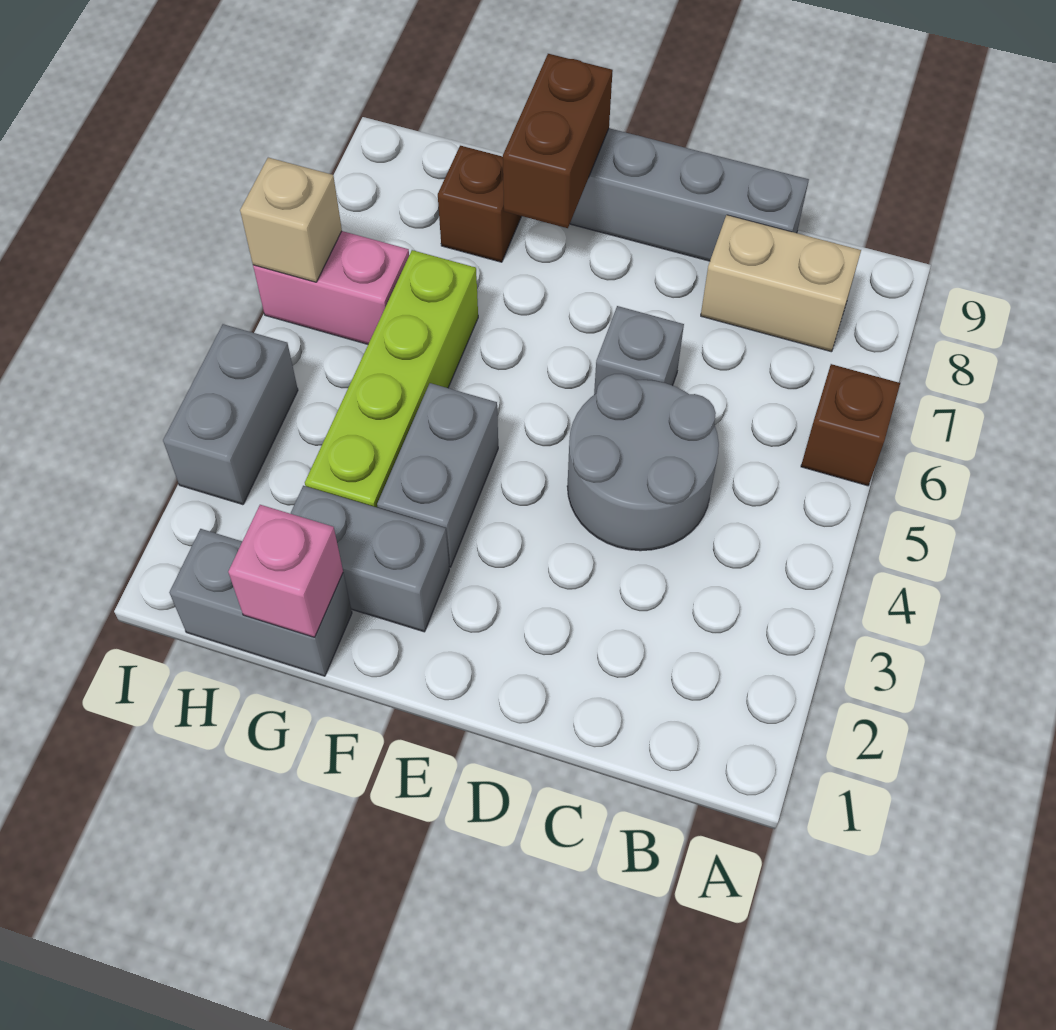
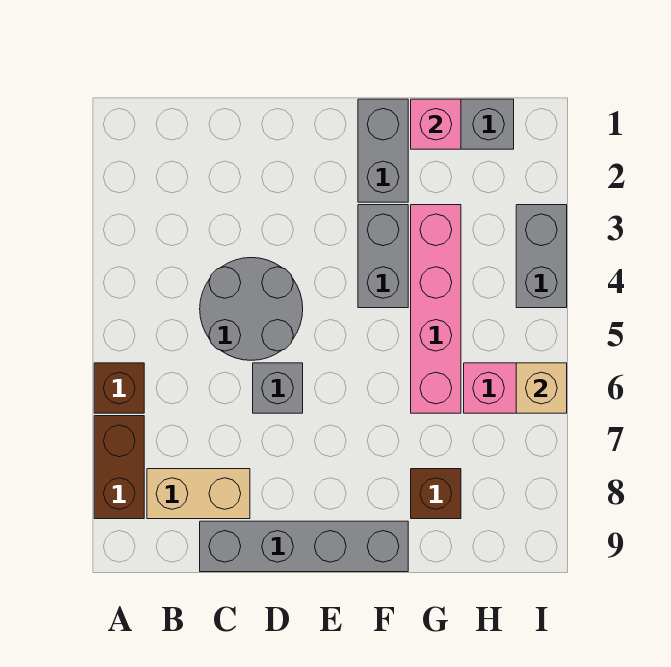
grey brick F2:G2 level 1 -> grey brick F1:F2 level 1
brown brick F8:F9 level 2 -> brown brick A7:A8 level 1
lime brick G3:G6 level 1 -> pink brick G3:G6 level 1

